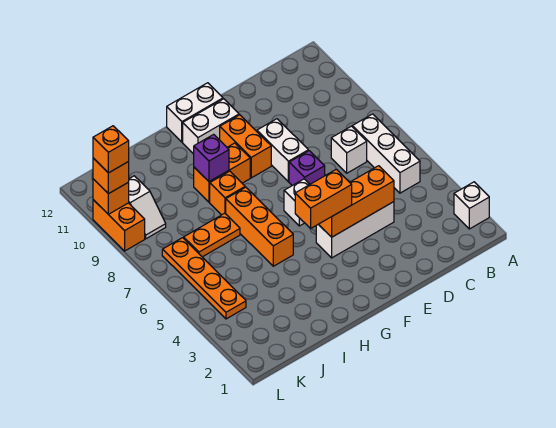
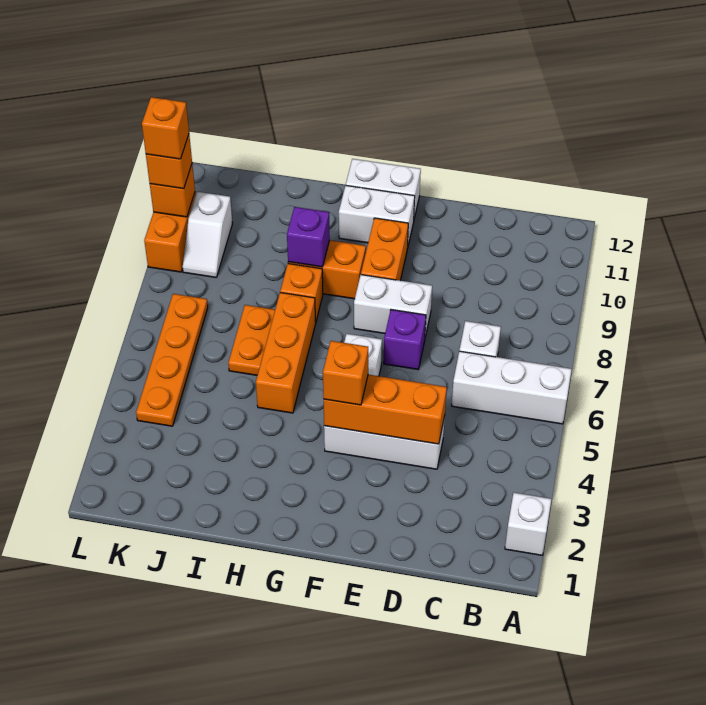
white brick B5:B7 level 1 -> white brick A6:C6 level 1
white brick E8:E9 level 1 -> white brick E8:F8 level 1
orange brick F4:G4 level 3 -> orange brick F4 level 3
orange plate I7:J7 level 1 -> orange plate I6:I7 level 1

